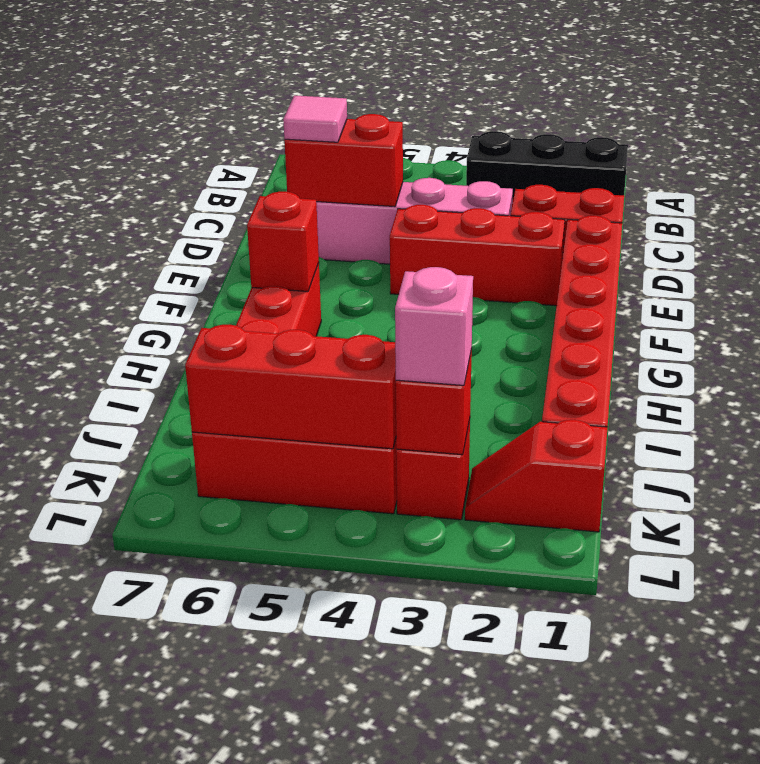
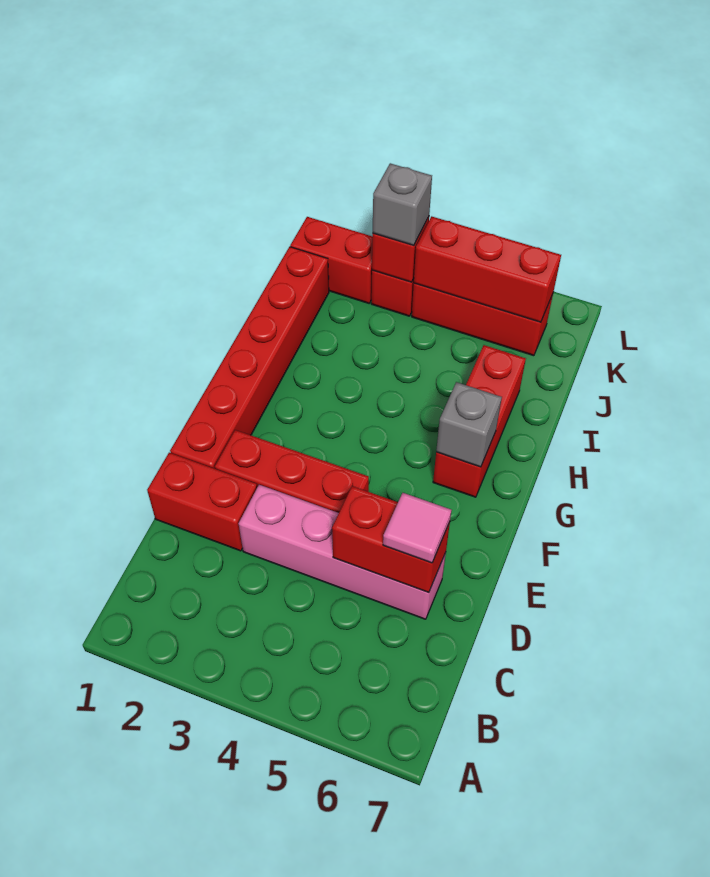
black brick B1:B3 level 1 -> none
red brick G6 level 2 -> grey brick G6 level 2
red slope K1:K2 level 1 top 1 -> red brick K1:K2 level 1
pink brick K3 level 3 -> grey brick K3 level 3

